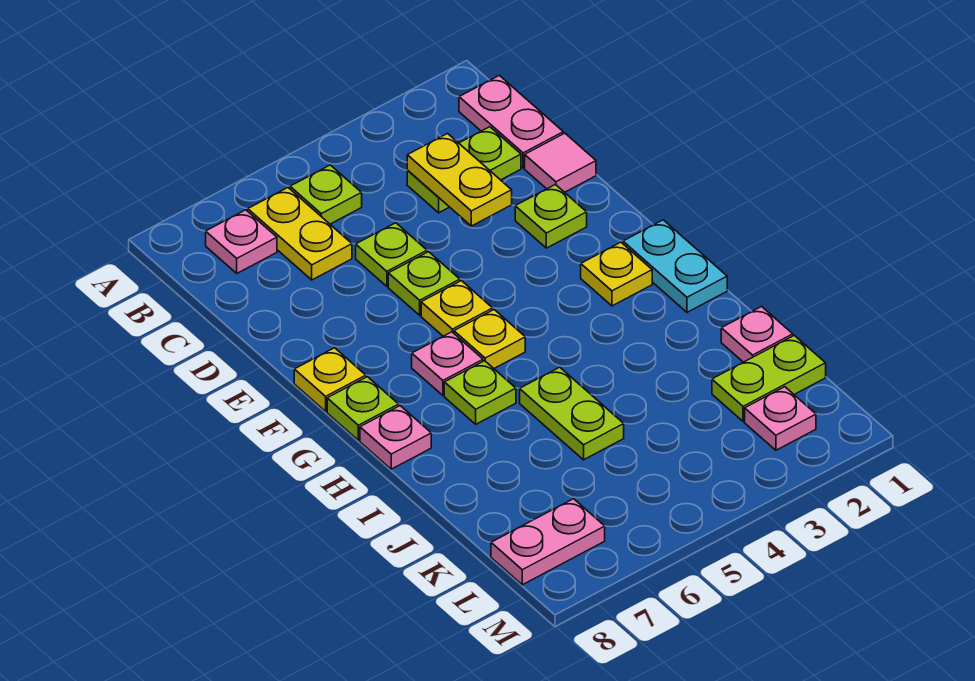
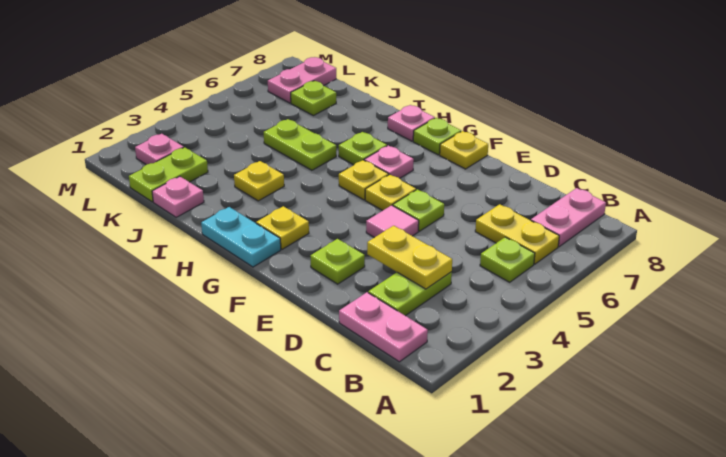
pink plate B7 level 1 -> pink plate B7:B8 level 1
pink tile D1 level 1 -> pink tile E4 level 1
lime plate D5 level 1 -> lime plate K7 level 1
none -> yellow plate I3 level 1

